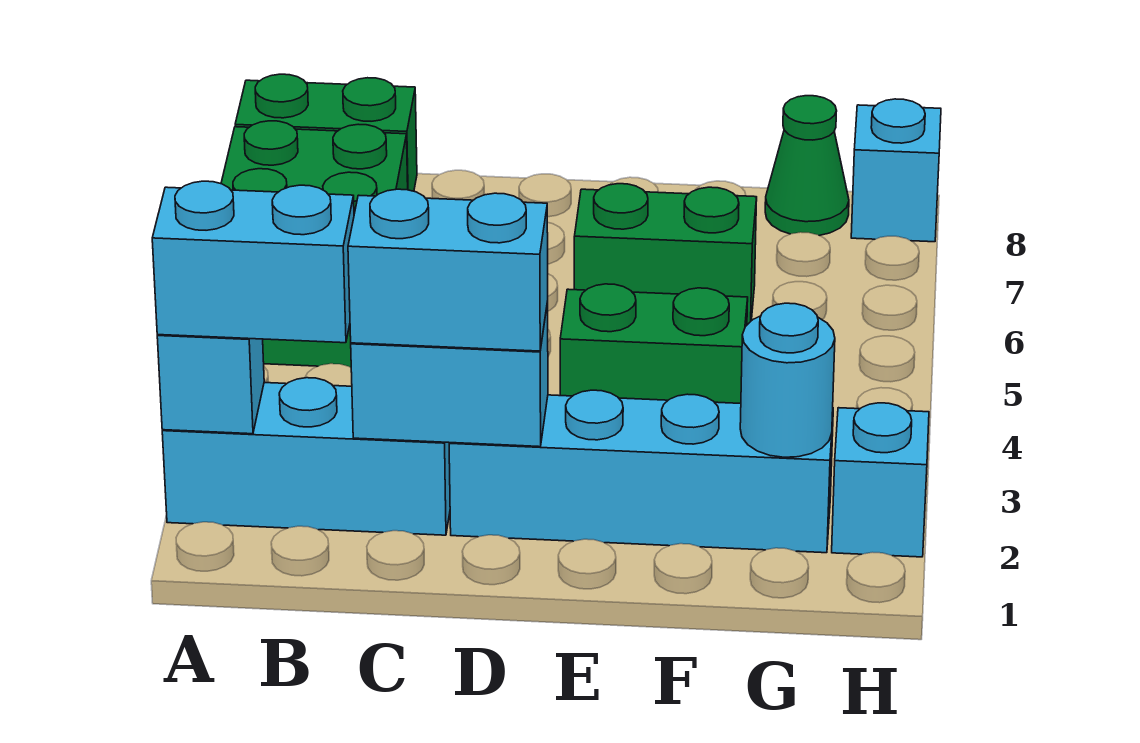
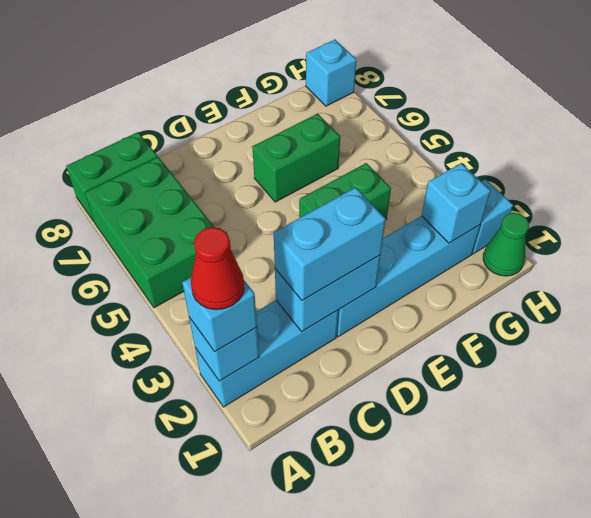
cyan brick A2:B2 level 3 -> cyan brick A2 level 3
none -> red cone A2 level 4
cyan round brick G2 level 2 -> cyan brick G2 level 2
green cone G8 level 1 -> green cone H1 level 1

